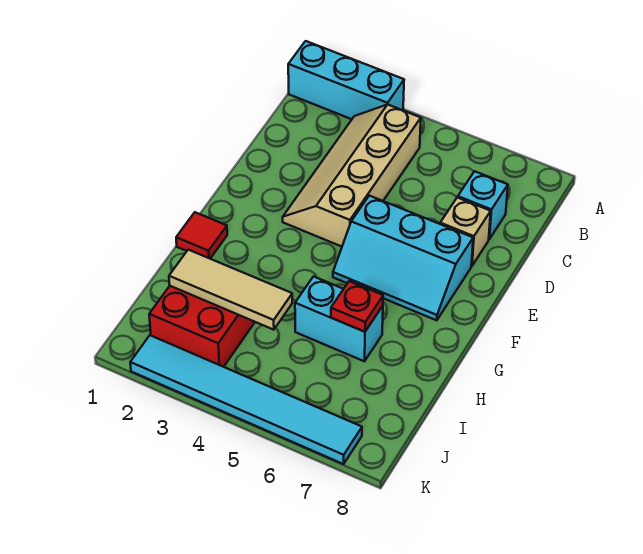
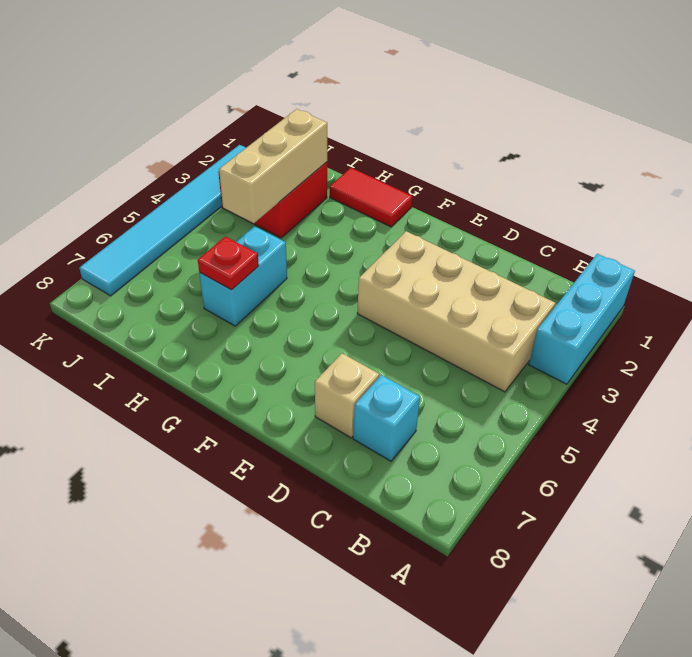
tan slope B3:E4 level 1 top 4 -> tan brick B3:E4 level 1
cyan slope E5:F7 level 1 top E -> none
red tile G1 level 1 -> red tile G1:H1 level 1
tan tile I2:I4 level 2 -> tan brick I2:I4 level 2

